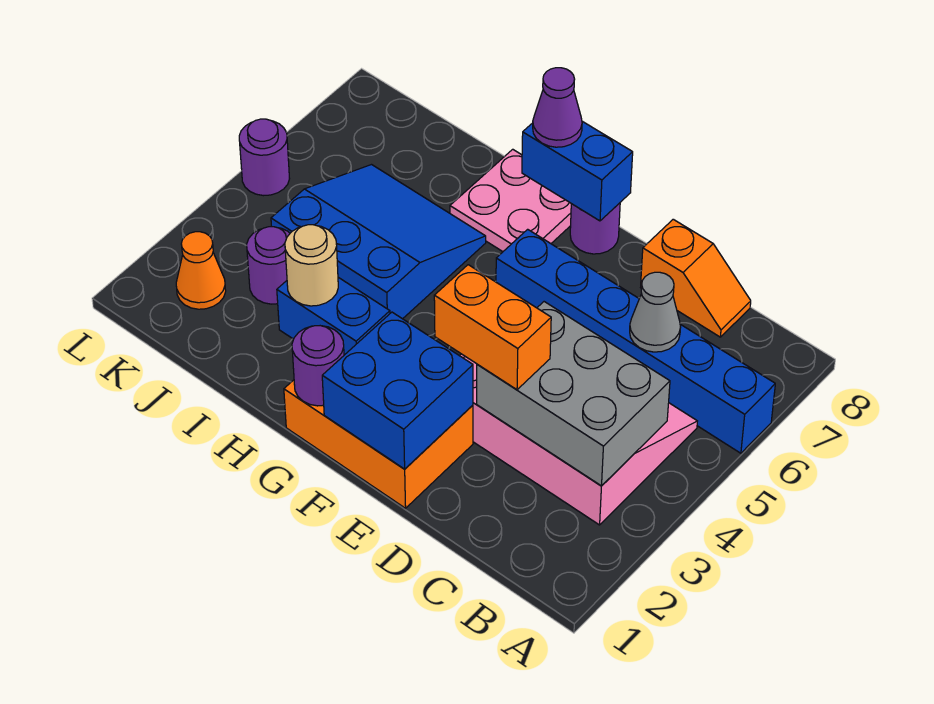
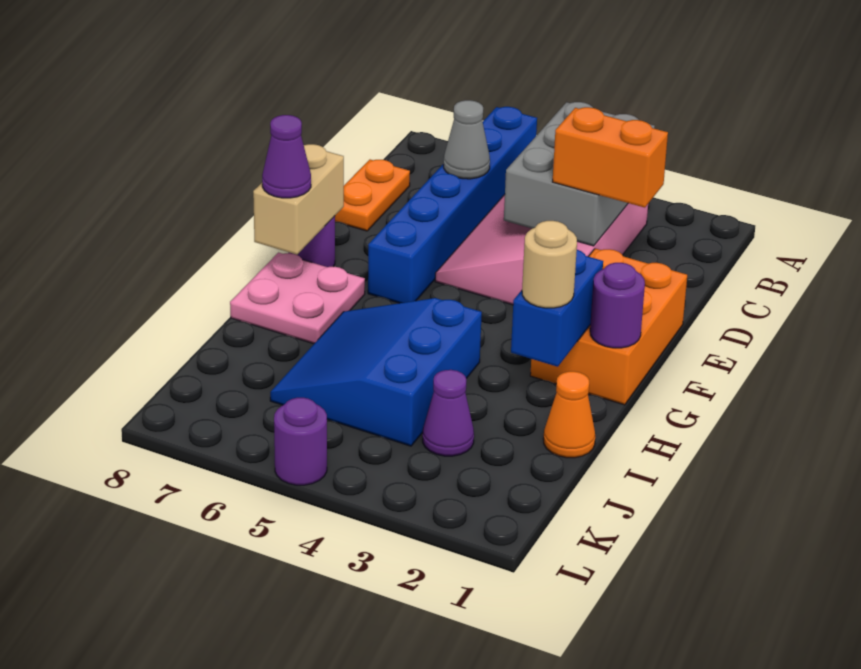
orange slope C8:D8 level 1 top D -> orange plate C8:D8 level 1
orange brick D3:E3 level 3 -> orange brick D2:D3 level 3
blue brick E1:F2 level 2 -> none
blue brick F8:G8 level 2 -> tan brick F8:G8 level 2
purple round brick J3 level 1 -> purple cone J3 level 1
orange cone K2 level 1 -> orange cone I1 level 1

